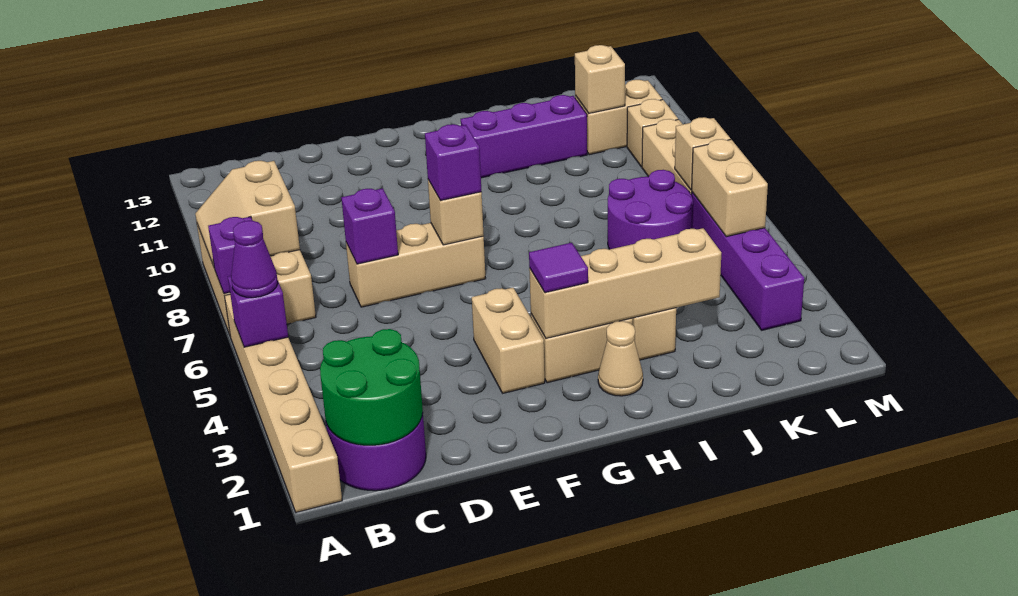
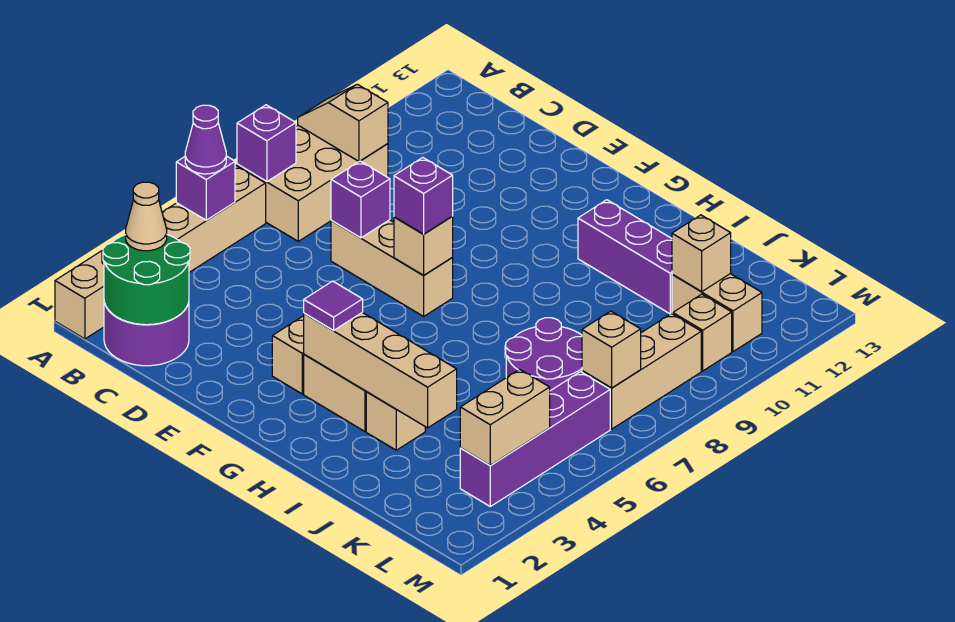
tan slope A8:B9 level 2 top B -> tan slope A9:B9 level 2 top B
tan cone H2 level 1 -> tan cone B2 level 3
tan brick L5:L6 level 2 -> tan brick L3:L4 level 2

